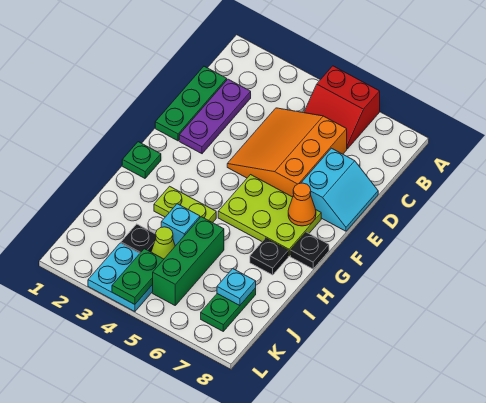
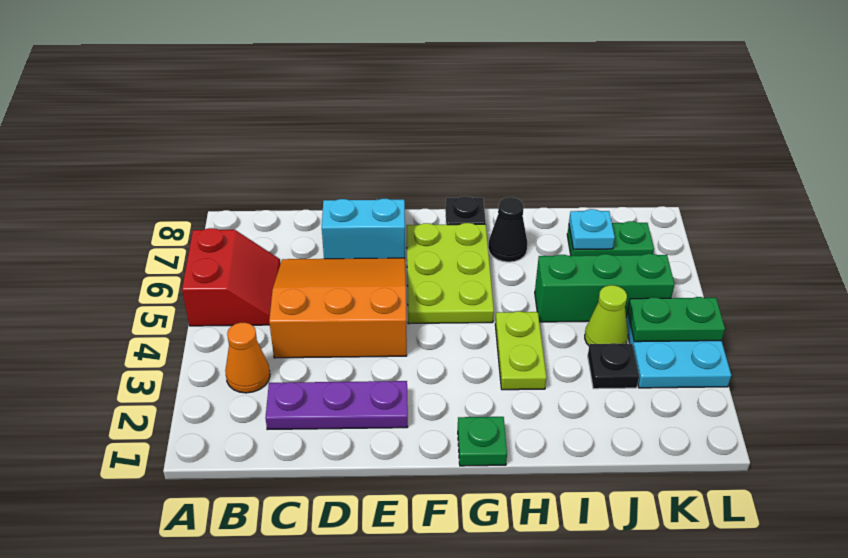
green plate C1:E1 level 1 -> none
orange slope C4:E6 level 1 top 6 -> orange slope C4:E6 level 1 top 4
orange cone F7 level 2 -> orange cone B3 level 1
black plate H7 level 1 -> black cone H7 level 1
cyan brick I4 level 1 -> none

